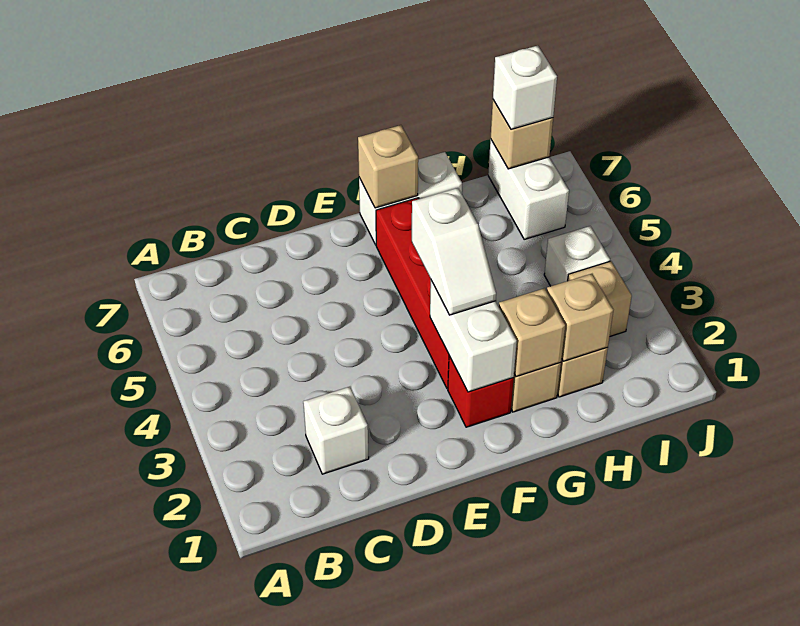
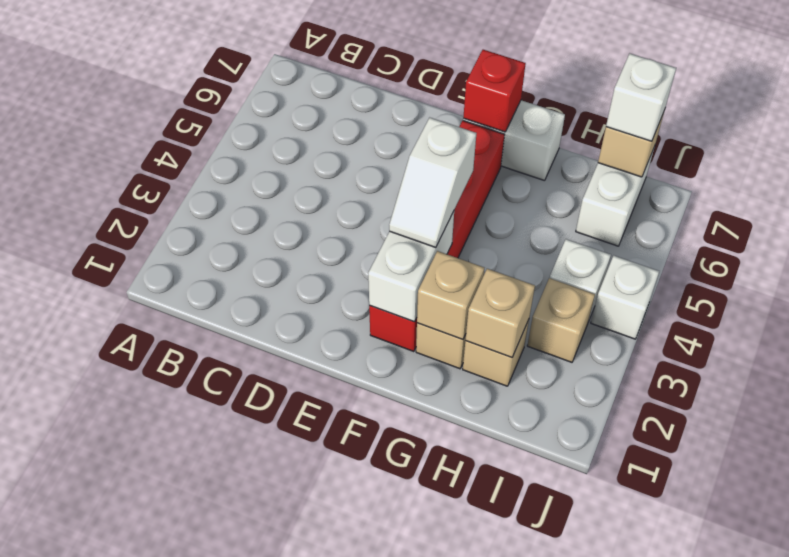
white brick C2 level 1 -> white brick J4 level 1
tan brick F7 level 2 -> red brick F7 level 2

